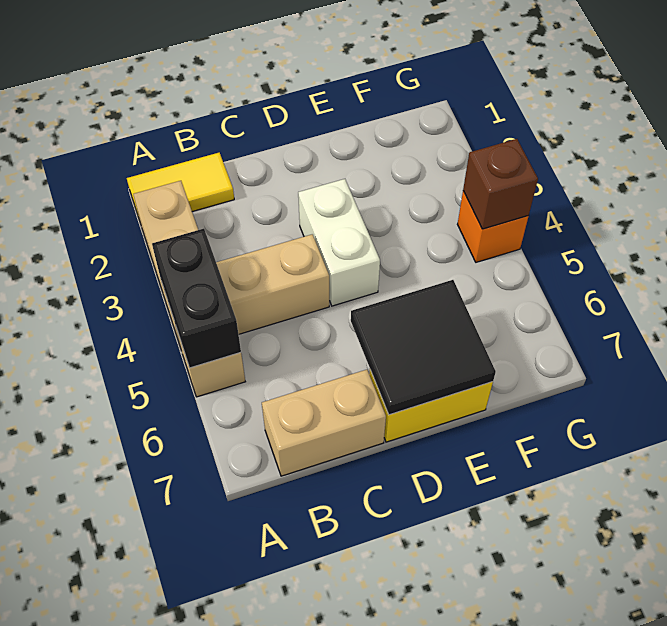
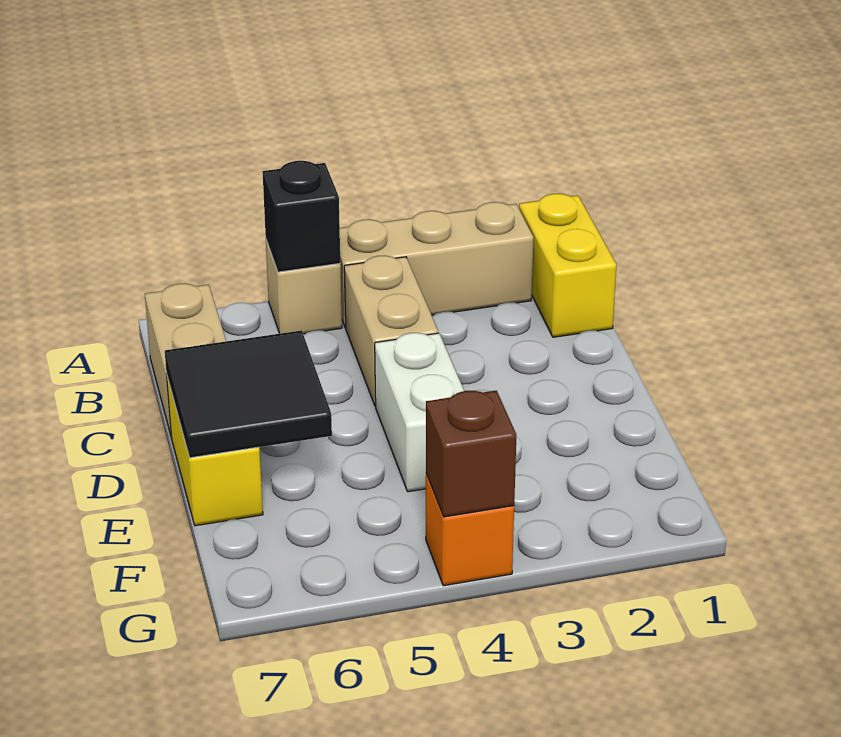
yellow tile A1:B1 level 1 -> yellow brick A1:B1 level 1
black brick A4:A5 level 2 -> black brick A5 level 2
white brick D3:D4 level 1 -> white brick D4:E4 level 1

